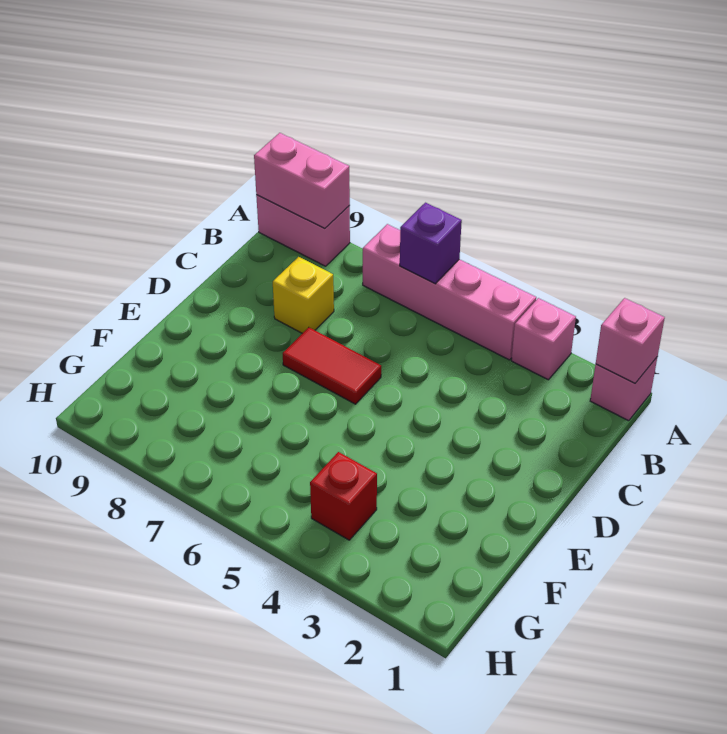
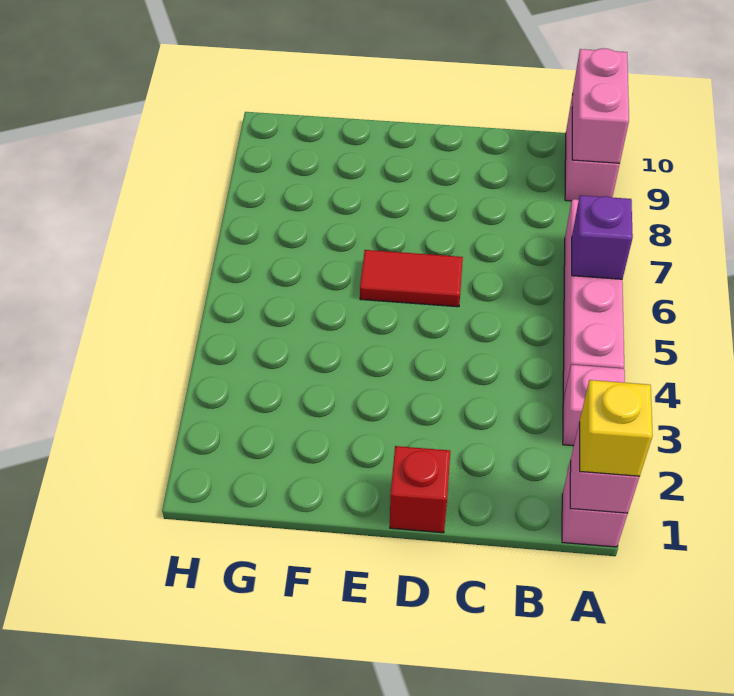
yellow brick C8 level 1 -> yellow brick A1 level 3
red tile D6:D7 level 1 -> red tile D6:E6 level 1
red brick G4 level 1 -> red brick D1 level 1

